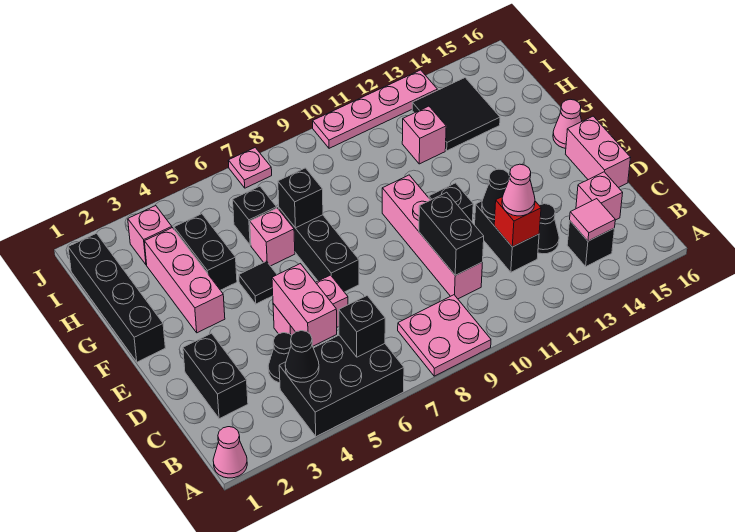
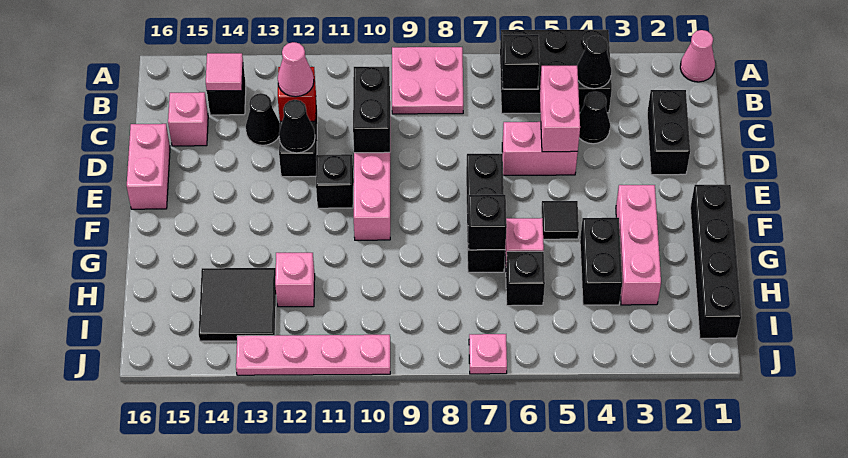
pink cone F16 level 1 -> none
pink brick I3 level 1 -> none

